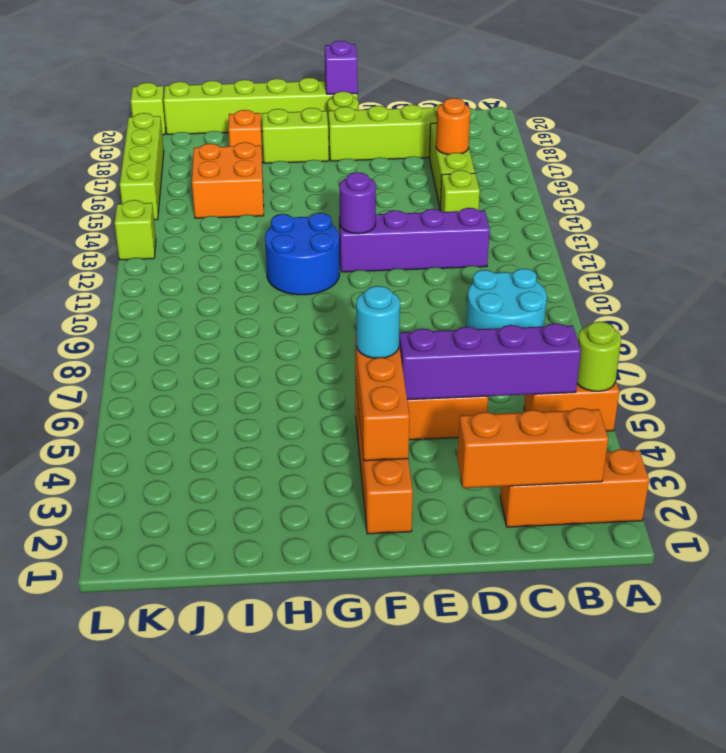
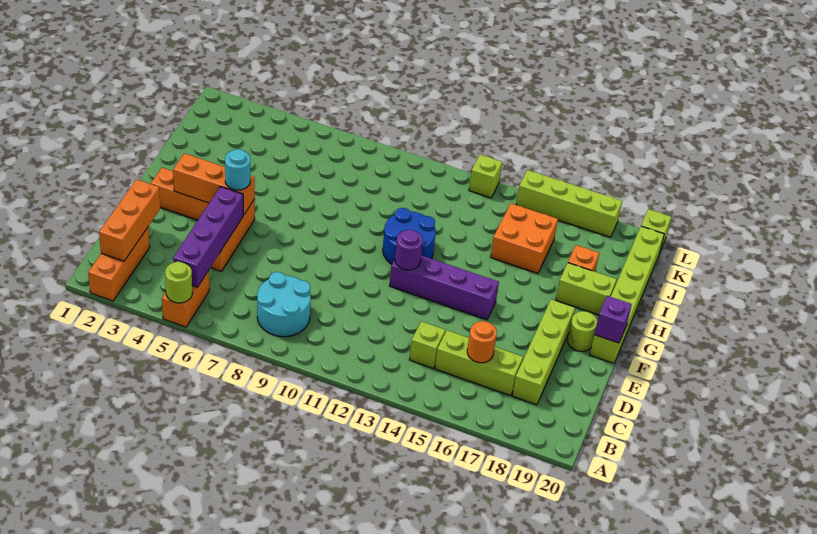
purple brick C12:F12 level 1 -> purple brick F12:F15 level 1
lime brick G18:H18 level 1 -> lime brick H18:H19 level 1

